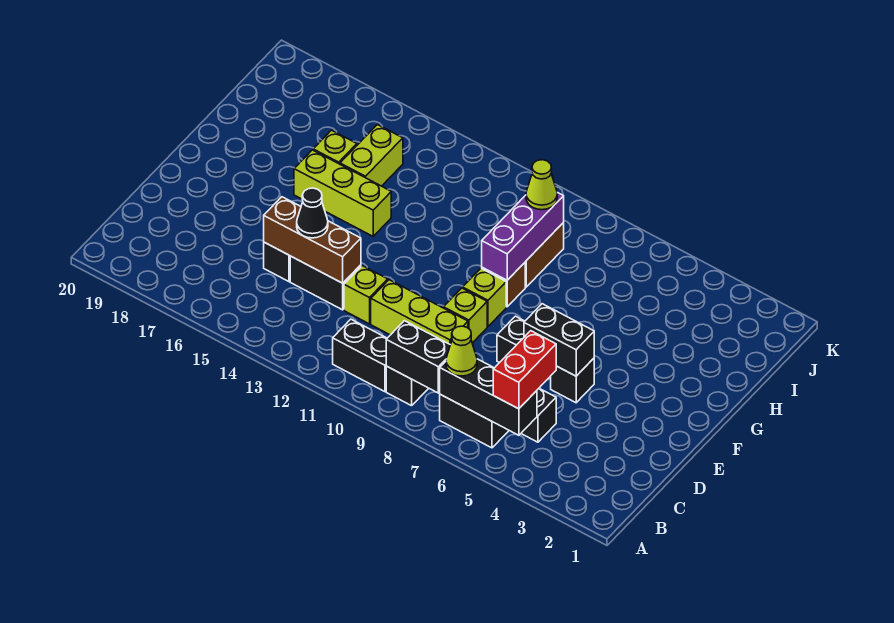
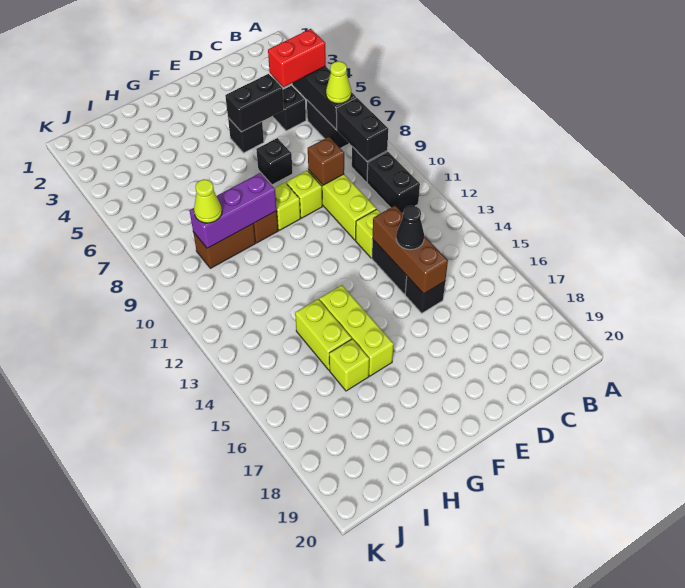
none -> brown brick D9 level 2
black brick E5:E6 level 2 -> black brick D5:E5 level 2
lime brick H15:I15 level 1 -> lime brick H14:H15 level 1

